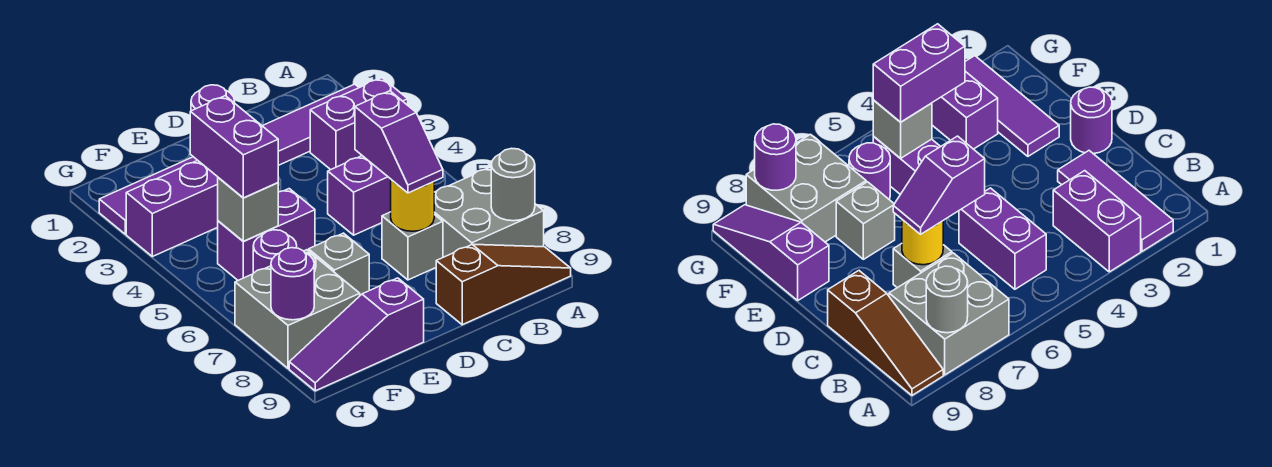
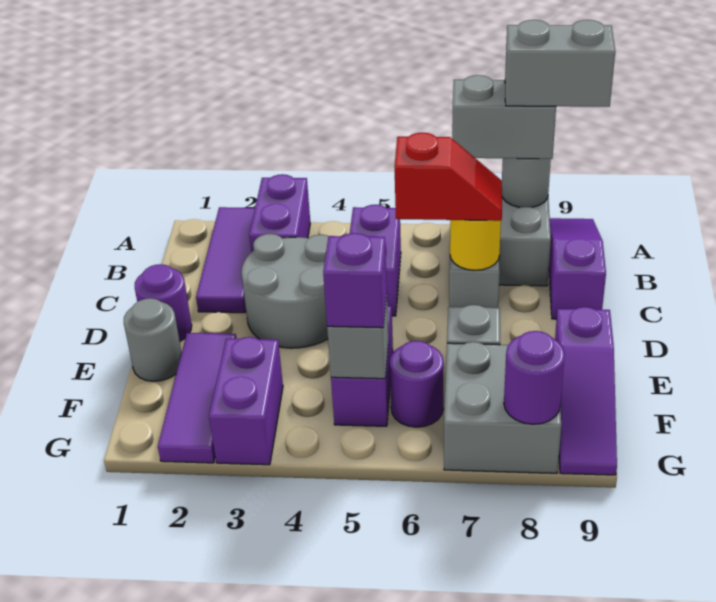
none -> grey brick A7:A8 level 3
none -> grey brick A8:A9 level 4
brown slope A9:C9 level 1 top C -> purple slope A9:C9 level 1 top C
none -> grey round brick C3:D4 level 1
purple slope C6:C7 level 3 top 6 -> red slope C6:C7 level 3 top 6
none -> grey round brick E1 level 1
purple brick F4:F5 level 3 -> purple brick F5 level 3

